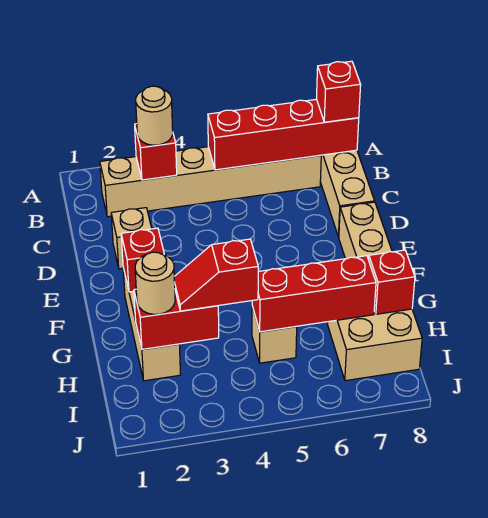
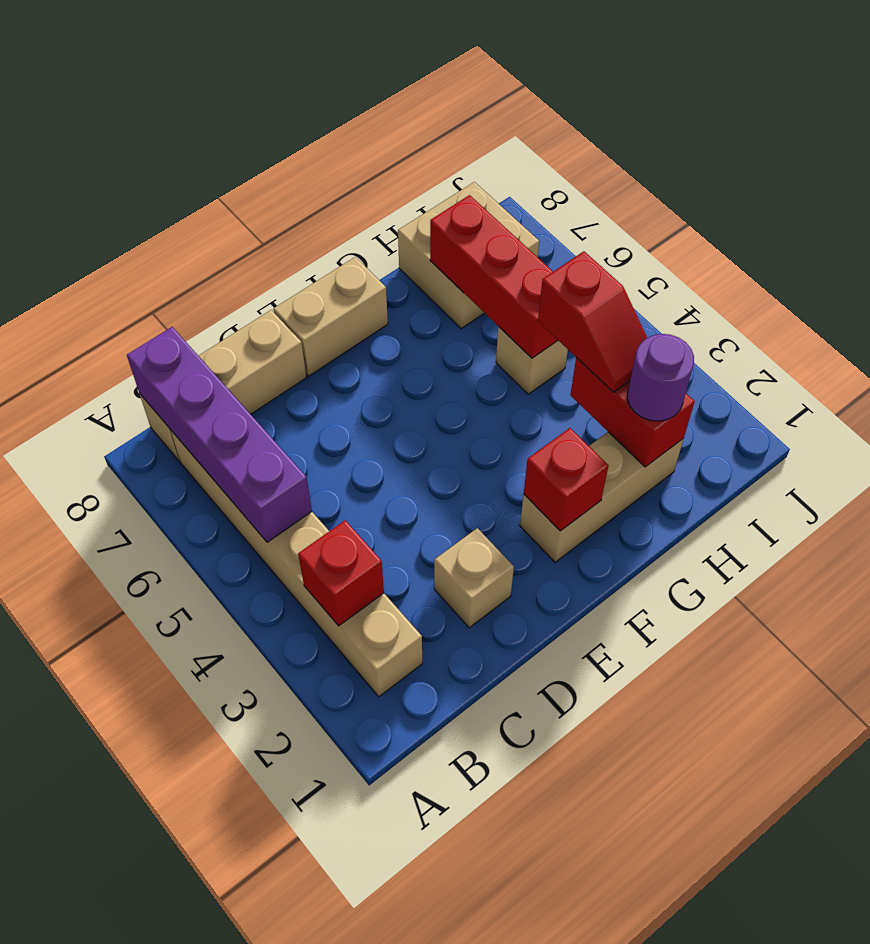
tan round brick B3 level 3 -> none
red brick B5:B8 level 2 -> purple brick B5:B8 level 2
red brick B8 level 3 -> none
tan round brick H2 level 3 -> purple round brick H2 level 3
red brick H8 level 2 -> none

